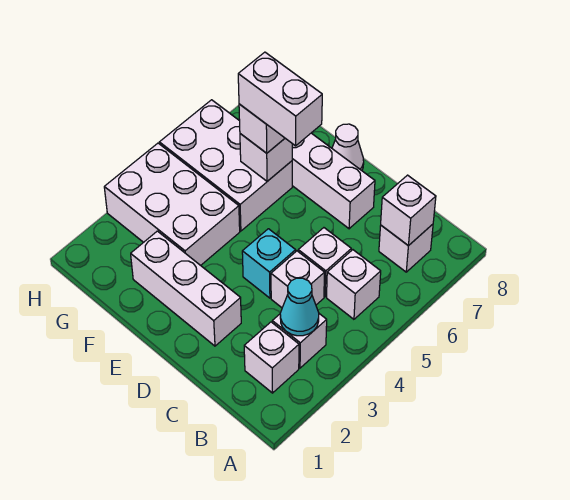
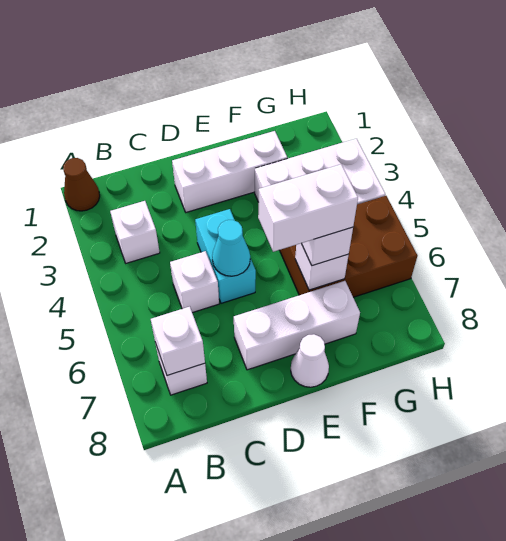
none -> brown cone A1 level 1
white brick B2 level 1 -> none
cyan cone B3 level 2 -> cyan cone D5 level 2
white brick B5 level 1 -> none
white brick C4 level 1 -> none
cyan brick D4 level 1 -> cyan brick D4:D5 level 1
white brick F5:H6 level 1 -> brown brick F5:H6 level 1

